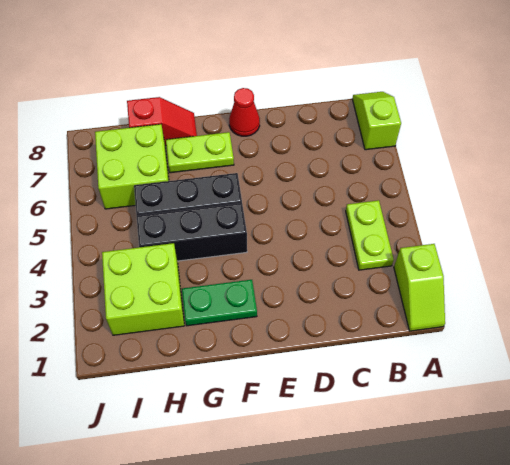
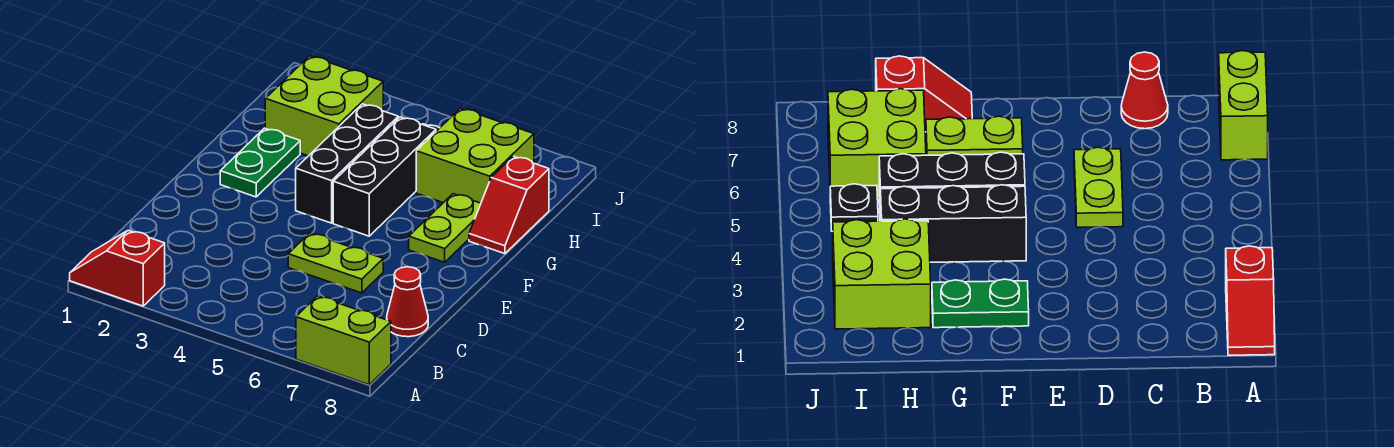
lime slope A1:A2 level 1 top 2 -> red slope A1:A2 level 1 top 2
lime slope A7:A8 level 1 top 7 -> lime brick A7:A8 level 1
lime plate B3:B4 level 1 -> lime plate D5:D6 level 1
red cone E8 level 1 -> red cone C8 level 1
none -> black plate I5 level 1

